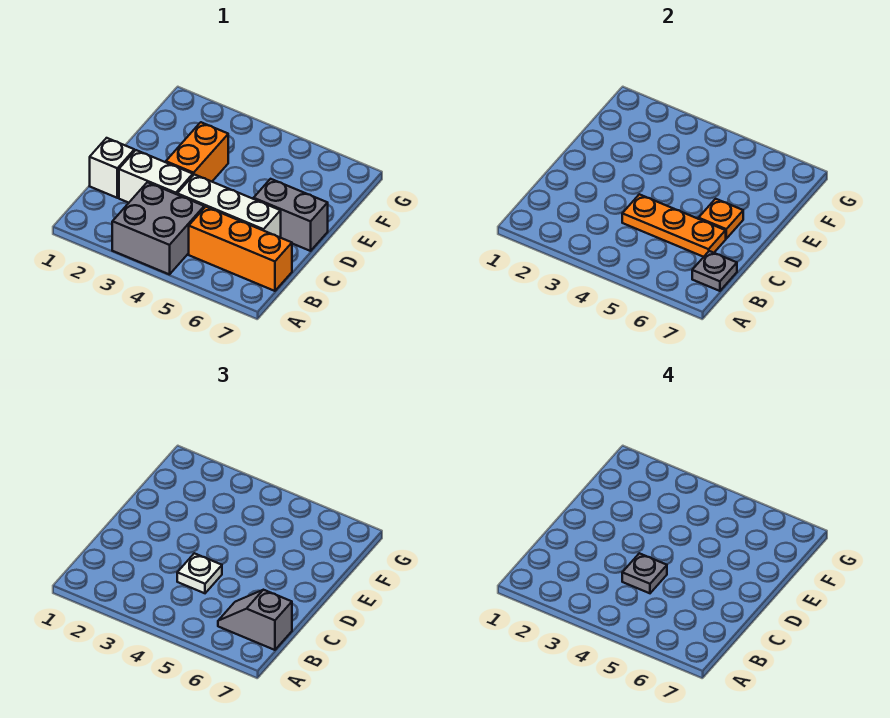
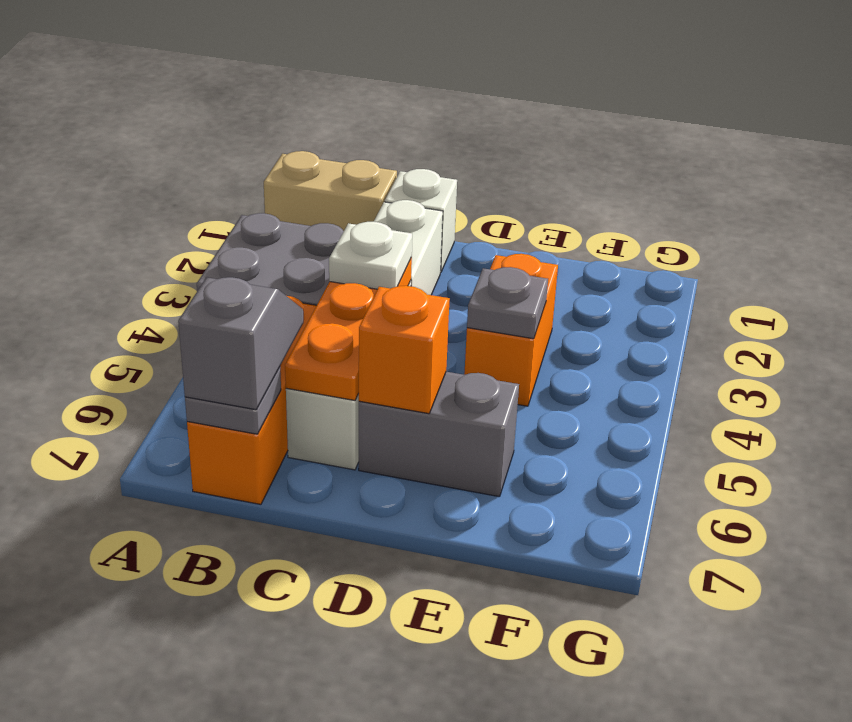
none -> tan brick A1:B1 level 1
grey plate C4 level 4 -> grey plate E4 level 2
orange brick D3:E3 level 1 -> orange brick E3:E4 level 1
grey brick D6:D7 level 1 -> grey brick D6:E6 level 1
orange plate D6 level 2 -> orange brick D6 level 2

